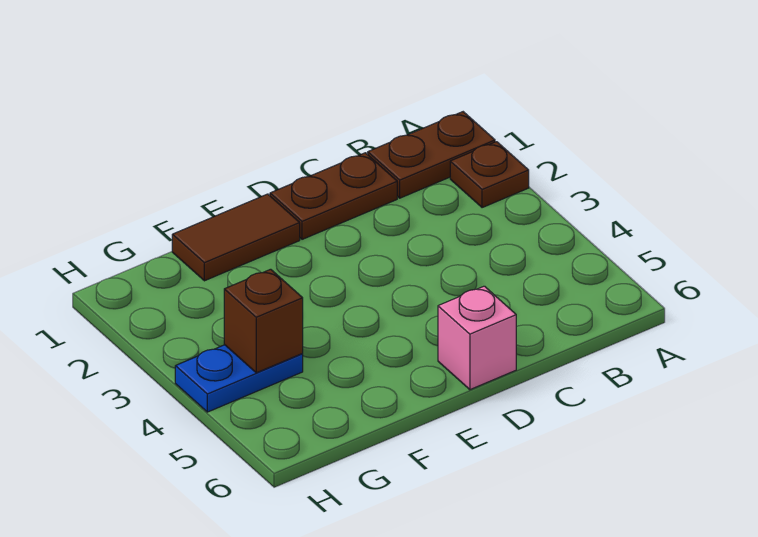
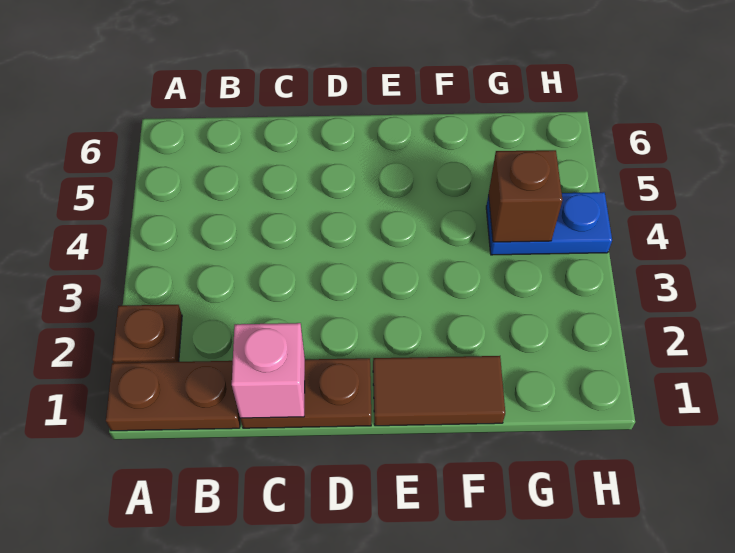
pink brick D6 level 1 -> pink brick C1 level 2

